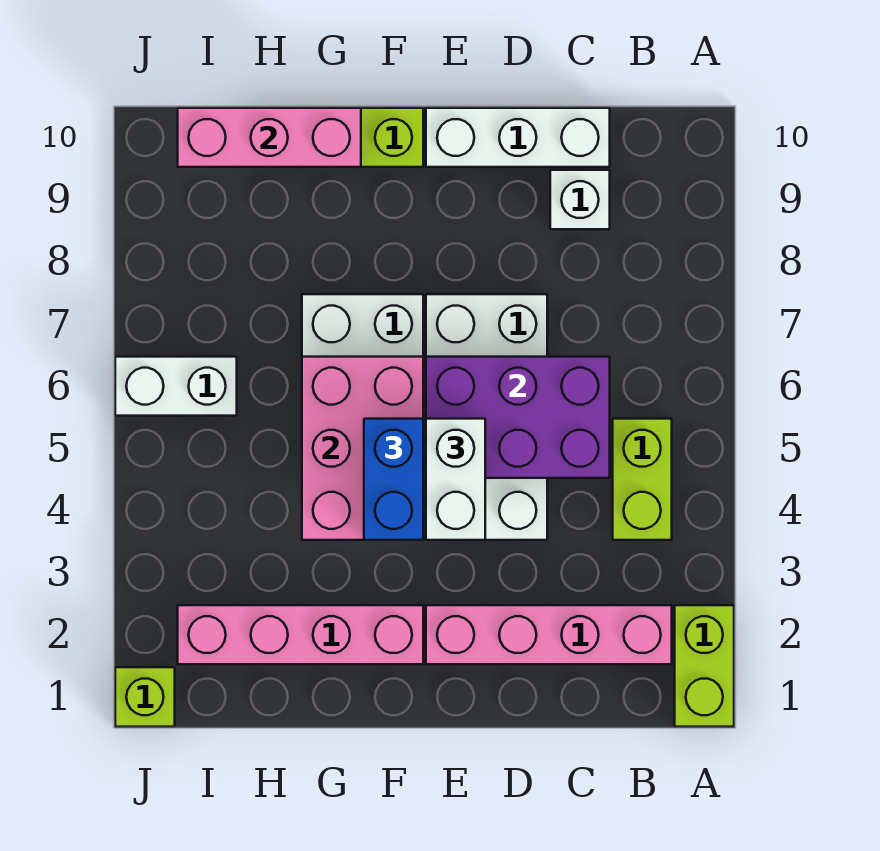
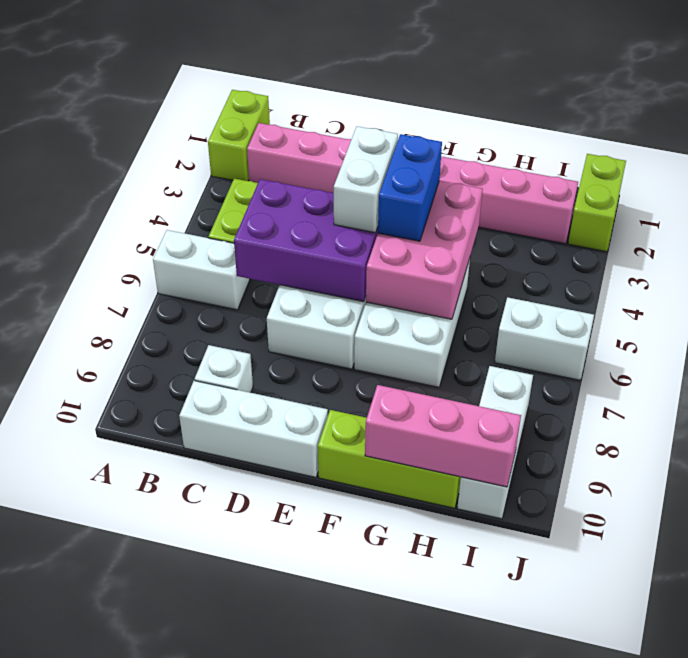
none -> white brick A6:B6 level 1
none -> white brick I8:I10 level 1
lime brick J1 level 1 -> lime brick J1:J2 level 1

